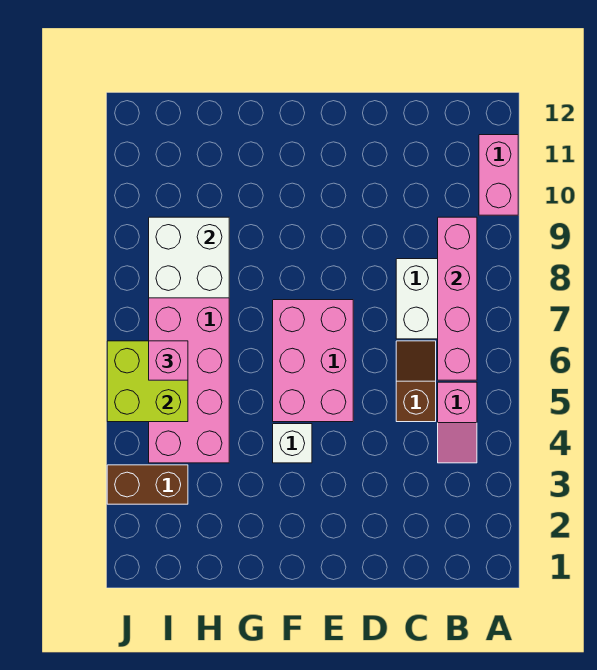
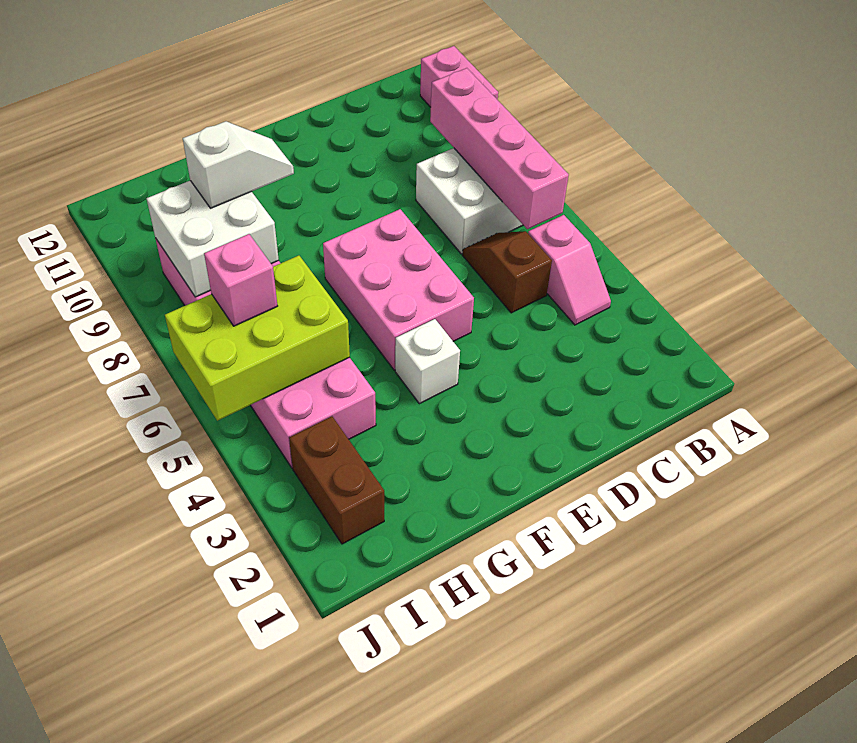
none -> white slope G9:H9 level 3 top H
brown brick I3:J3 level 1 -> brown brick I2:I3 level 1
lime brick I5:J6 level 2 -> lime brick H5:J6 level 2

